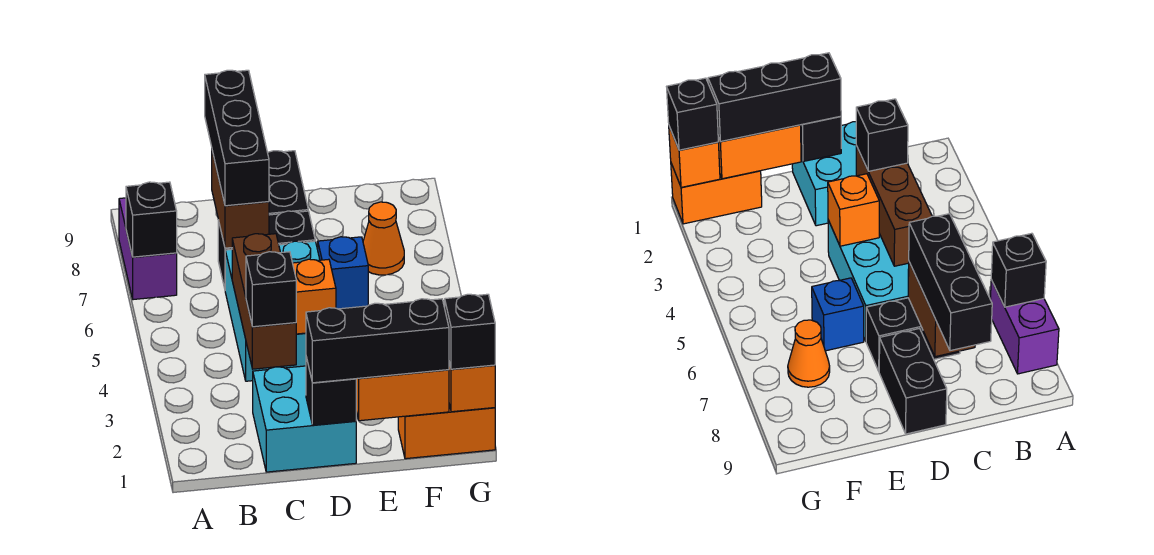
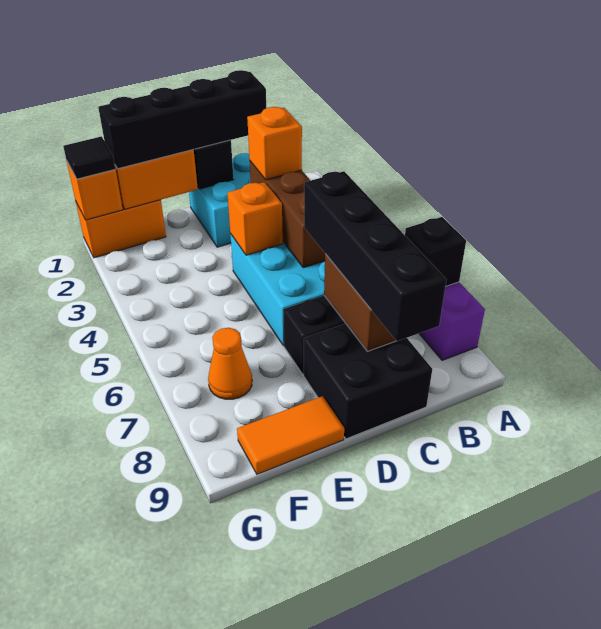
black brick C3 level 3 -> orange brick C3 level 3
black brick C7:C9 level 3 -> black brick C6:C9 level 3
black brick D1:F1 level 3 -> black brick C1:F1 level 3
black brick D8:D9 level 1 -> black brick C8:D9 level 1
blue brick E6 level 1 -> none
none -> orange tile E9:F9 level 1
black brick G1 level 3 -> black tile G1 level 3

